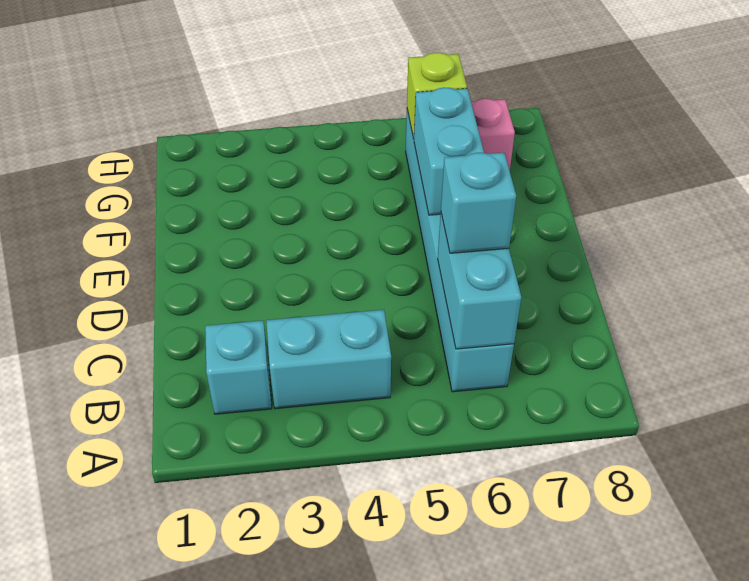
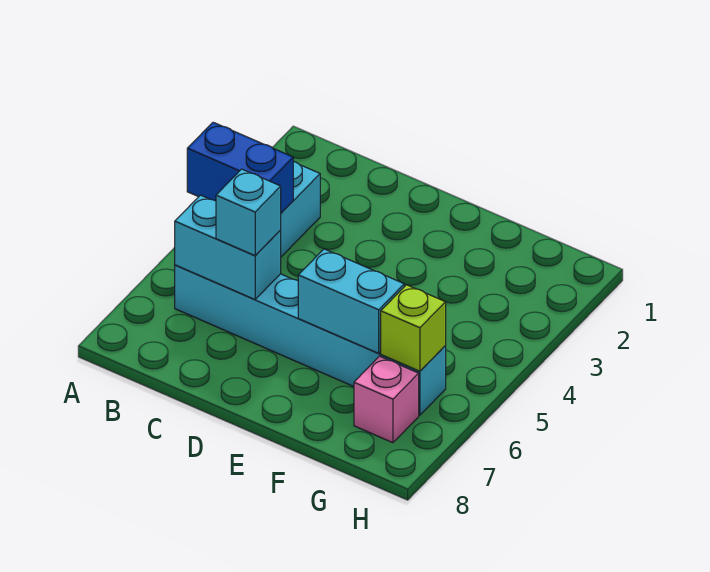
none -> blue brick A4:B4 level 2
cyan brick B2 level 1 -> none

